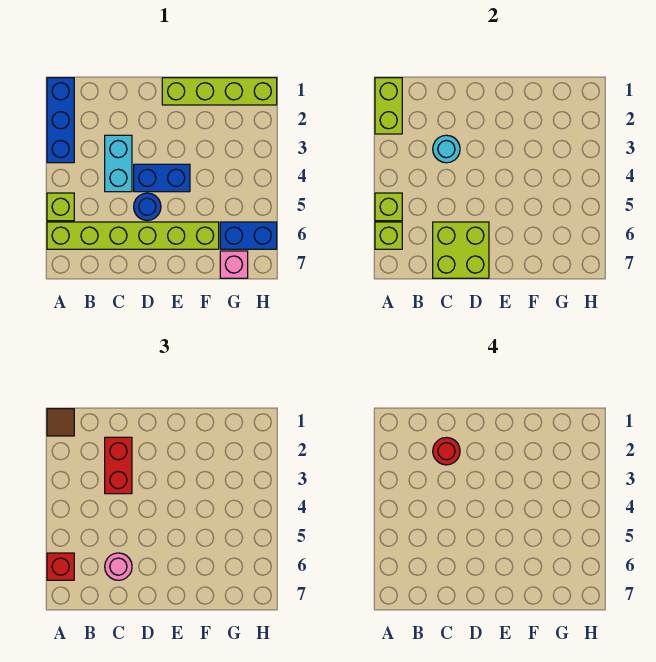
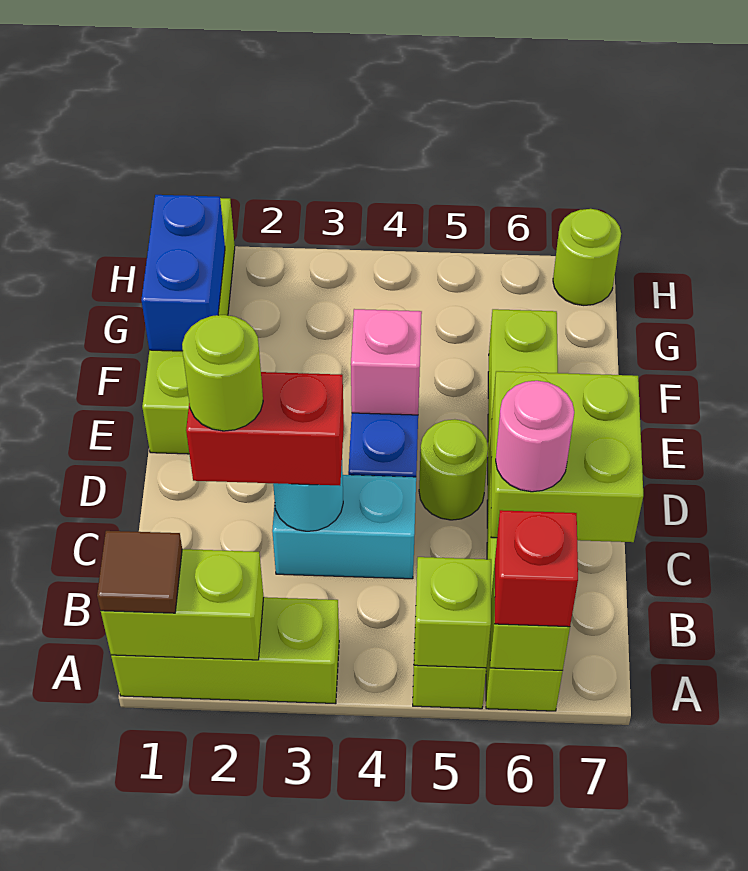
blue brick A1:A3 level 1 -> lime brick A1:A3 level 1
red round brick C2 level 4 -> lime round brick C2 level 4
blue round brick D5 level 1 -> lime round brick D5 level 1
blue brick G6:H6 level 1 -> blue brick F1:G1 level 2
pink brick G7 level 1 -> pink brick E4 level 2
none -> lime round brick H7 level 1

